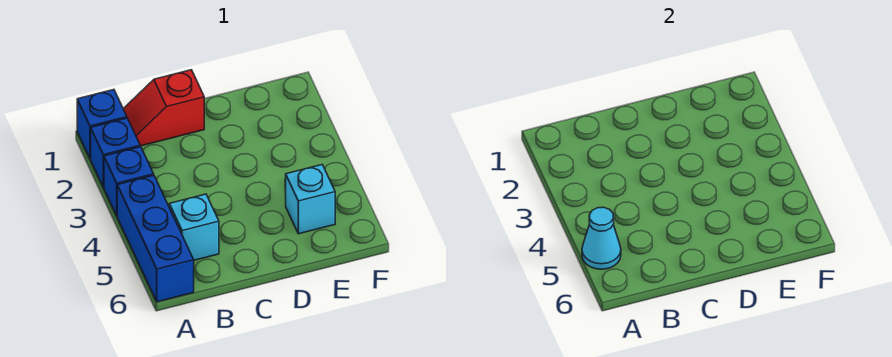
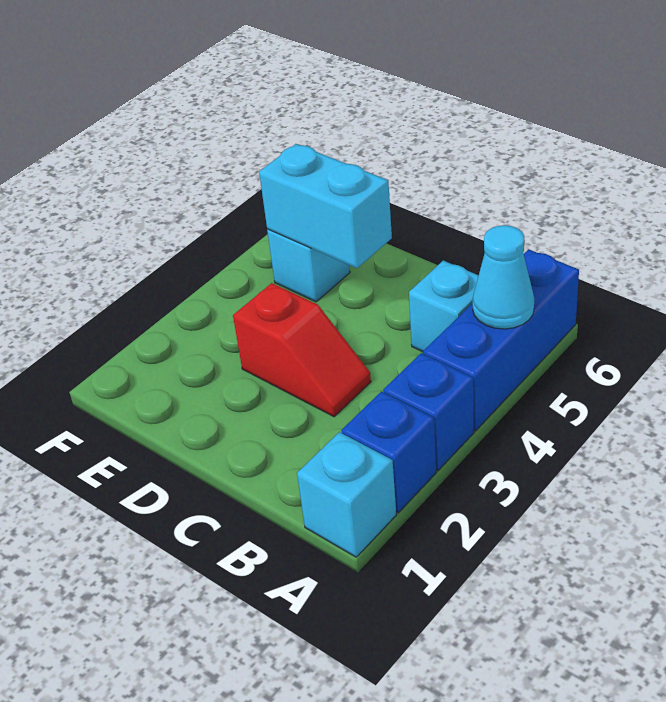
blue brick A1 level 1 -> cyan brick A1 level 1
red slope B1:C1 level 1 top C -> red slope C3:D3 level 1 top D
none -> cyan brick D5:E5 level 2

